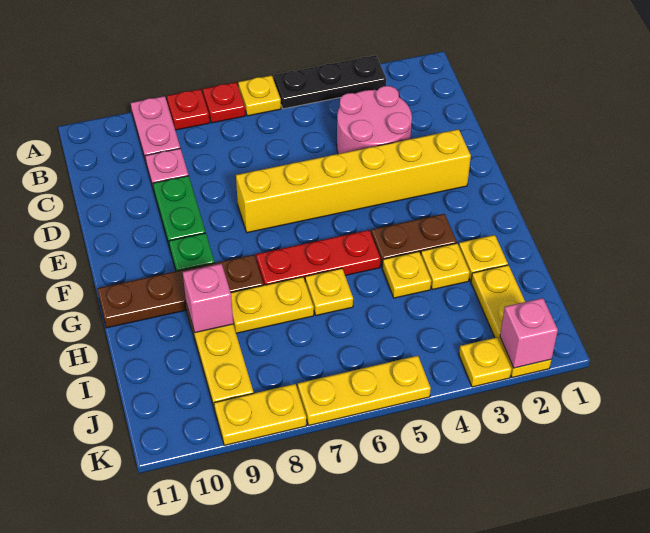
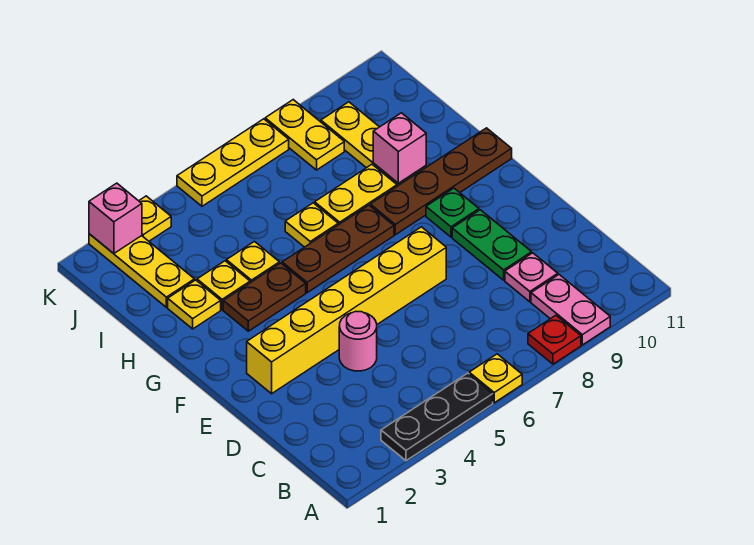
red plate A7 level 1 -> none
pink round brick C3:D4 level 1 -> pink round brick D4 level 1
red plate G5:G7 level 1 -> brown plate G5:G7 level 1
yellow plate K8:K9 level 1 -> yellow plate J8:K8 level 1

